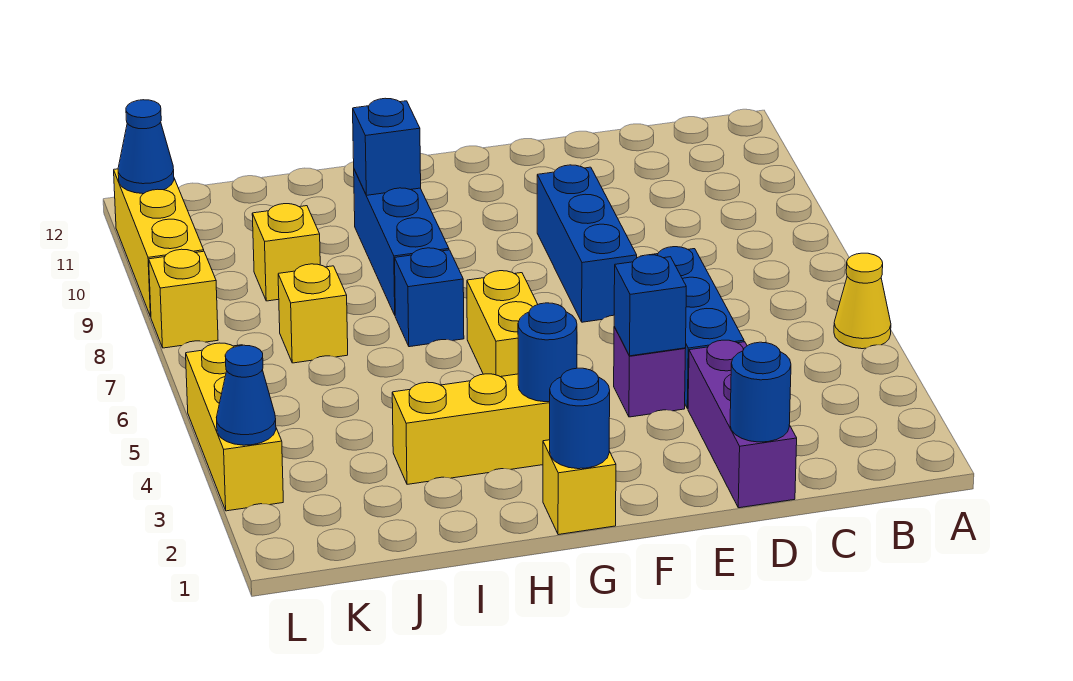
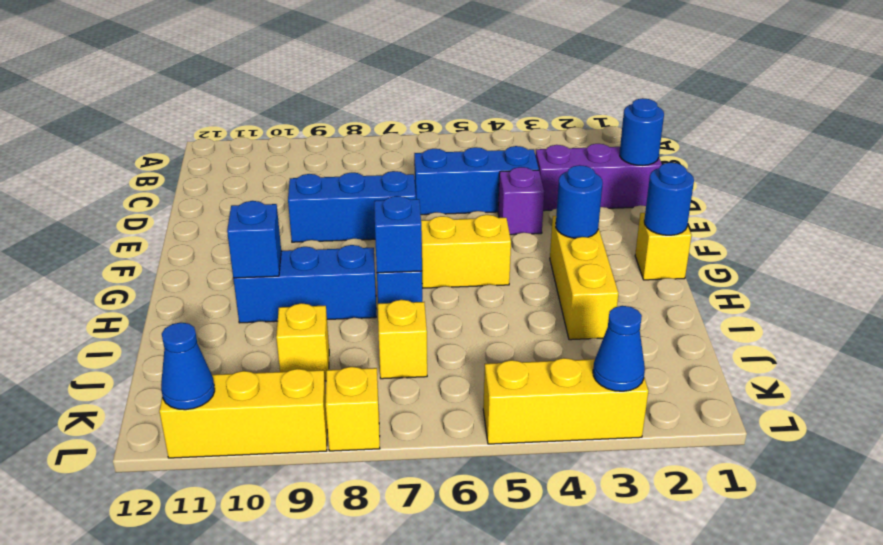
yellow cone A5 level 1 -> none
blue brick E4 level 2 -> blue brick H7 level 2

